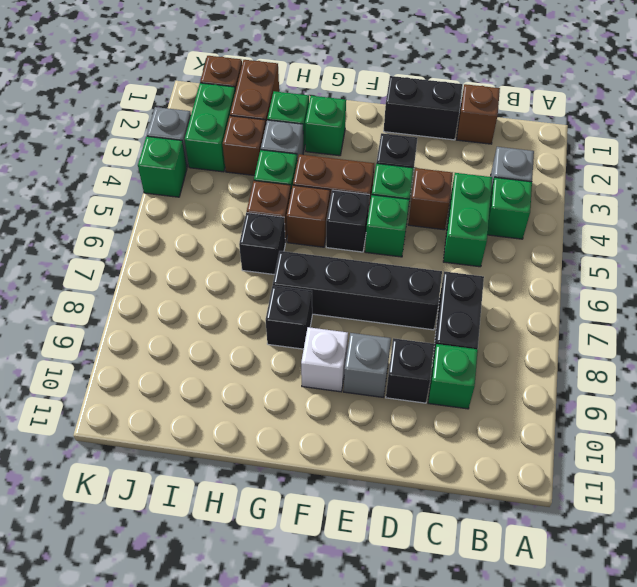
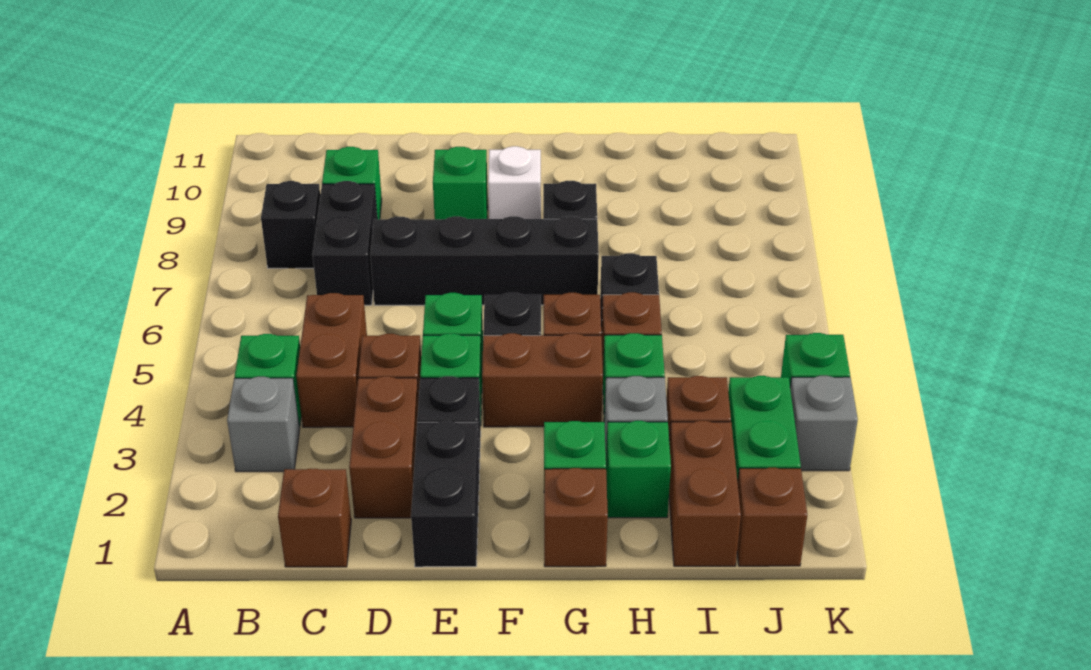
green brick C4:C5 level 1 -> brown brick C4:C5 level 1
black brick D1:E1 level 1 -> black brick E1:E2 level 1
none -> brown brick D2:D3 level 1
black brick D9 level 1 -> black brick B8 level 1
grey brick E9 level 1 -> green brick E9 level 1
none -> brown brick G1 level 1

